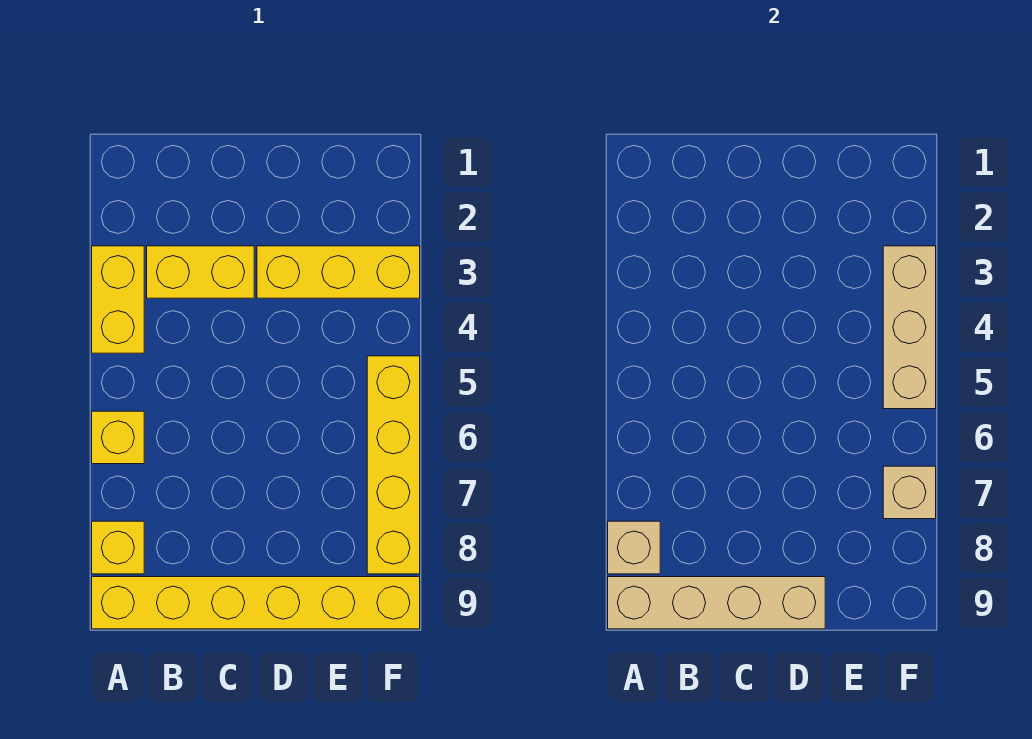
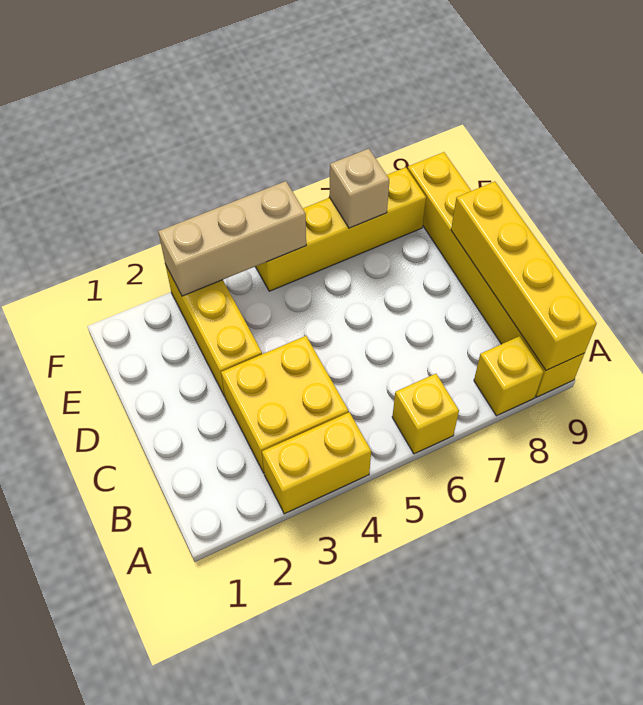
tan brick A8 level 2 -> none
tan brick A9:D9 level 2 -> yellow brick A9:D9 level 2
yellow brick B3:C3 level 1 -> yellow brick B3:C4 level 1

